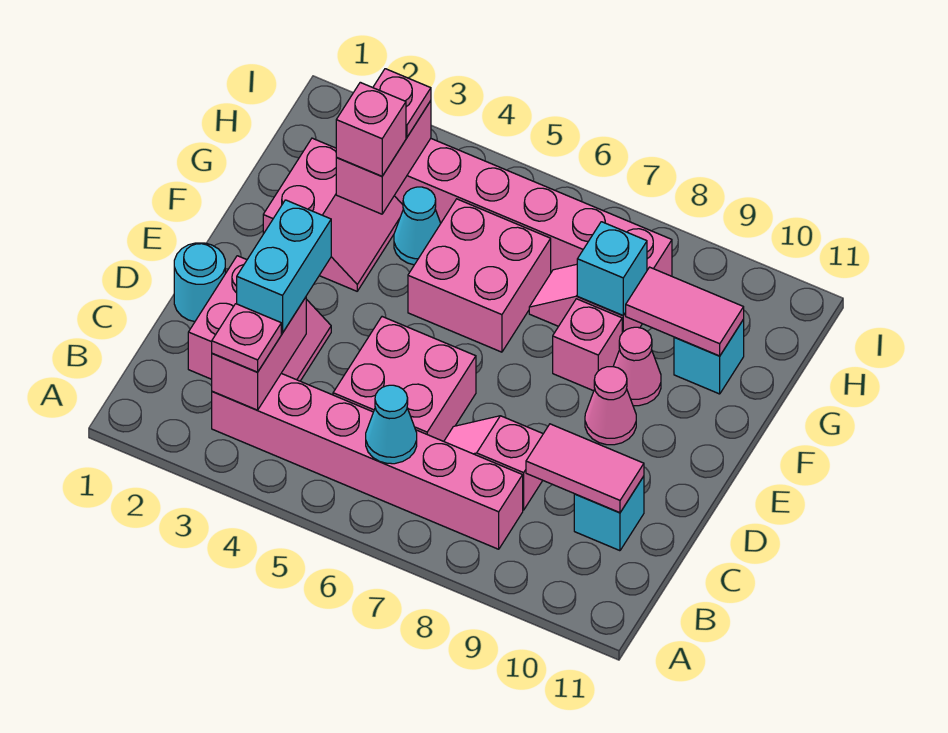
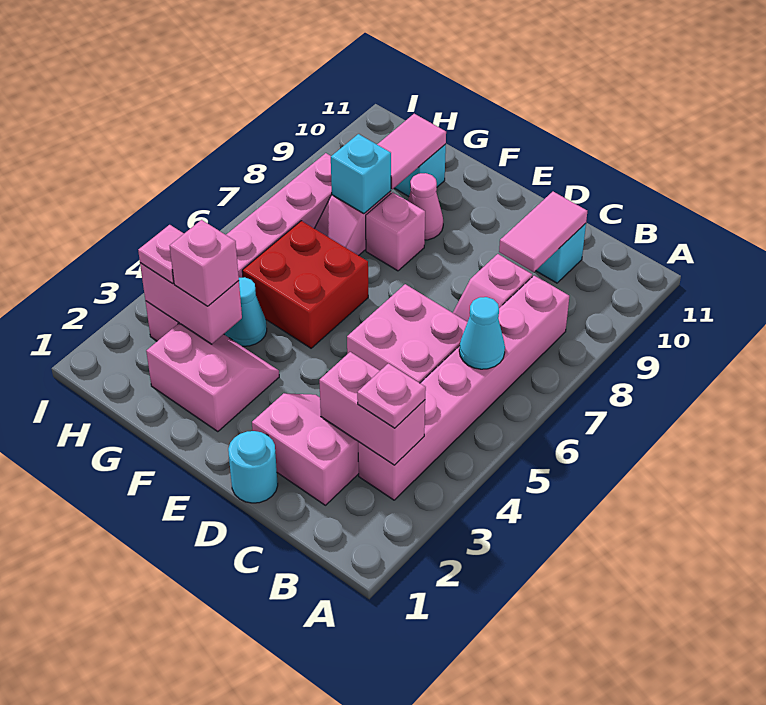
cyan brick C3:D3 level 3 -> none
pink cone E9 level 1 -> none
pink brick F5:G6 level 1 -> red brick F5:G6 level 1

